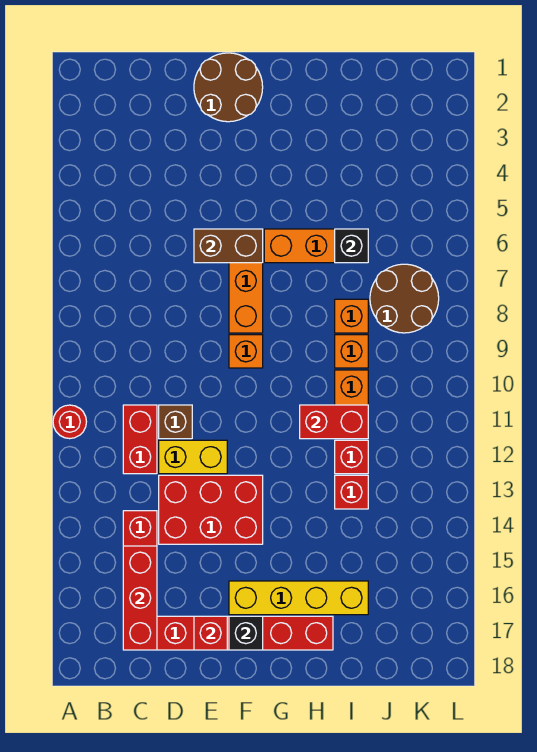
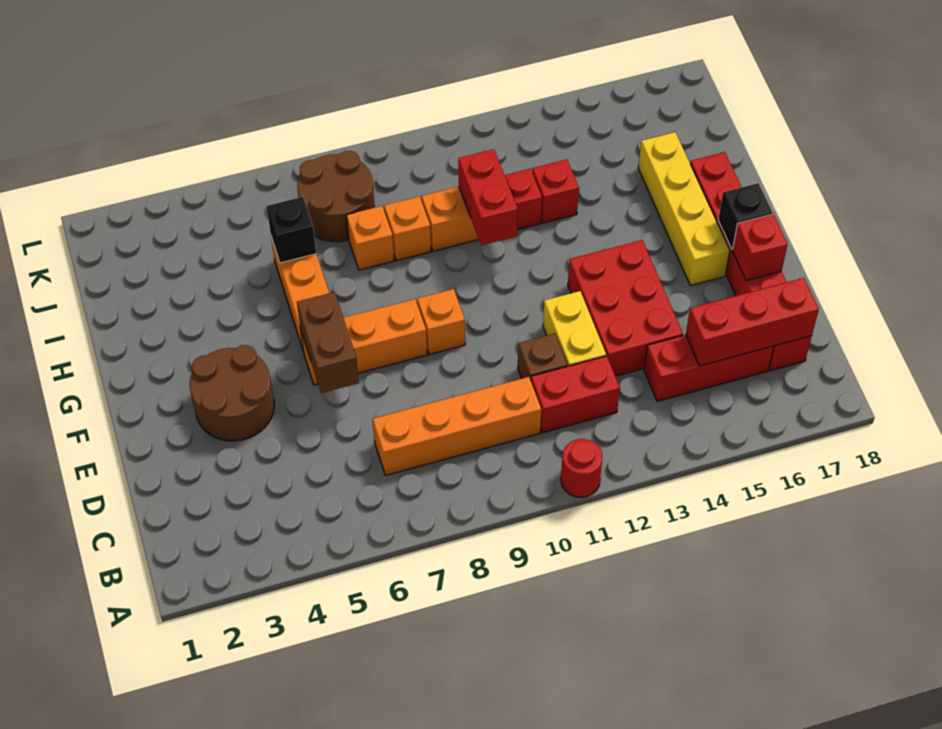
none -> orange brick C7:C10 level 1
brown round brick E1:F2 level 1 -> brown round brick E3:F4 level 1

